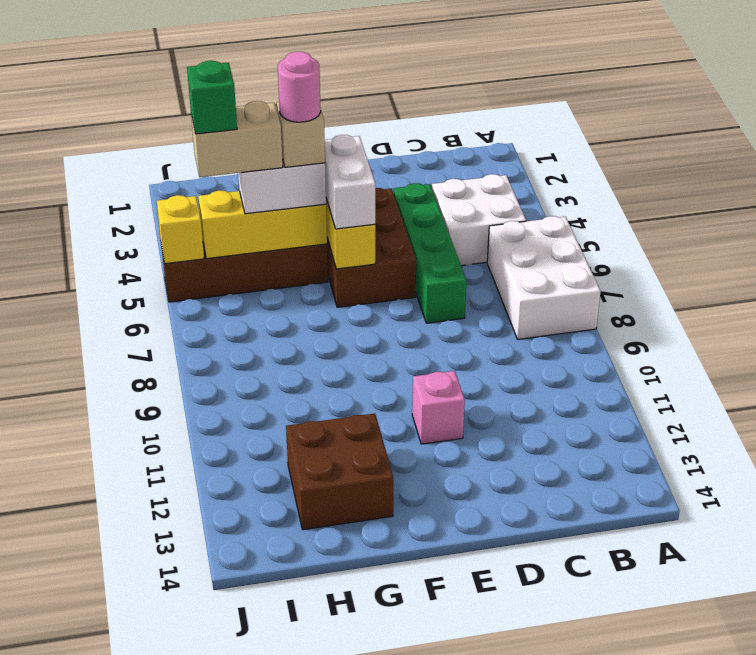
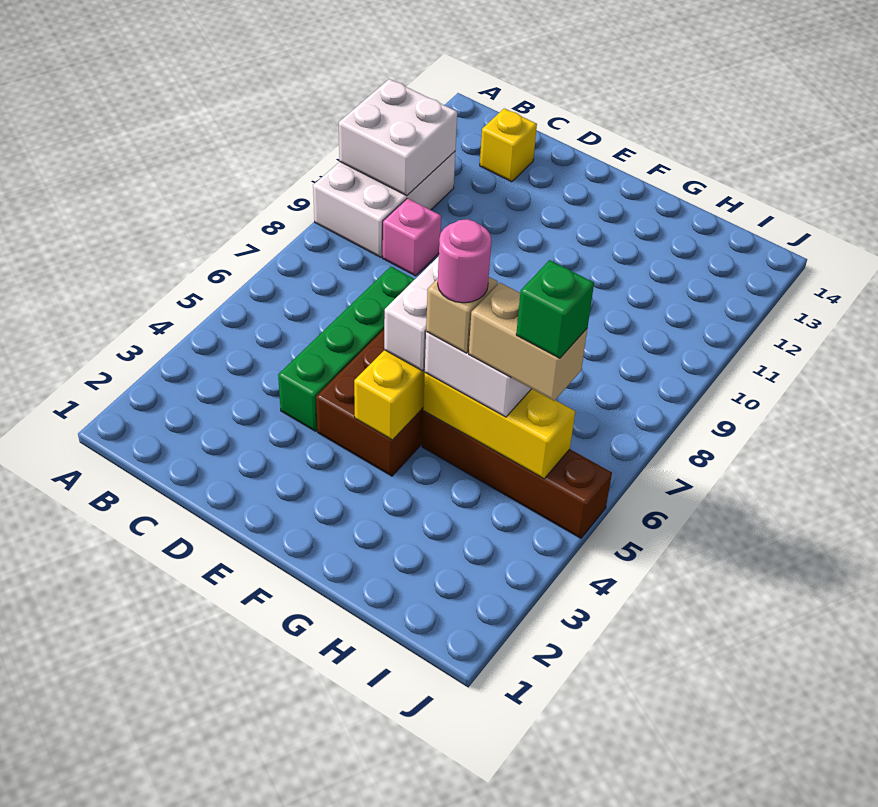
white brick A6:B8 level 1 -> white brick A9:B11 level 1
white brick B4:C5 level 1 -> white brick A10:B11 level 2
pink brick E11 level 1 -> pink brick C9 level 1
brown brick G12:H13 level 1 -> none
yellow brick J5 level 2 -> yellow brick C13 level 1

